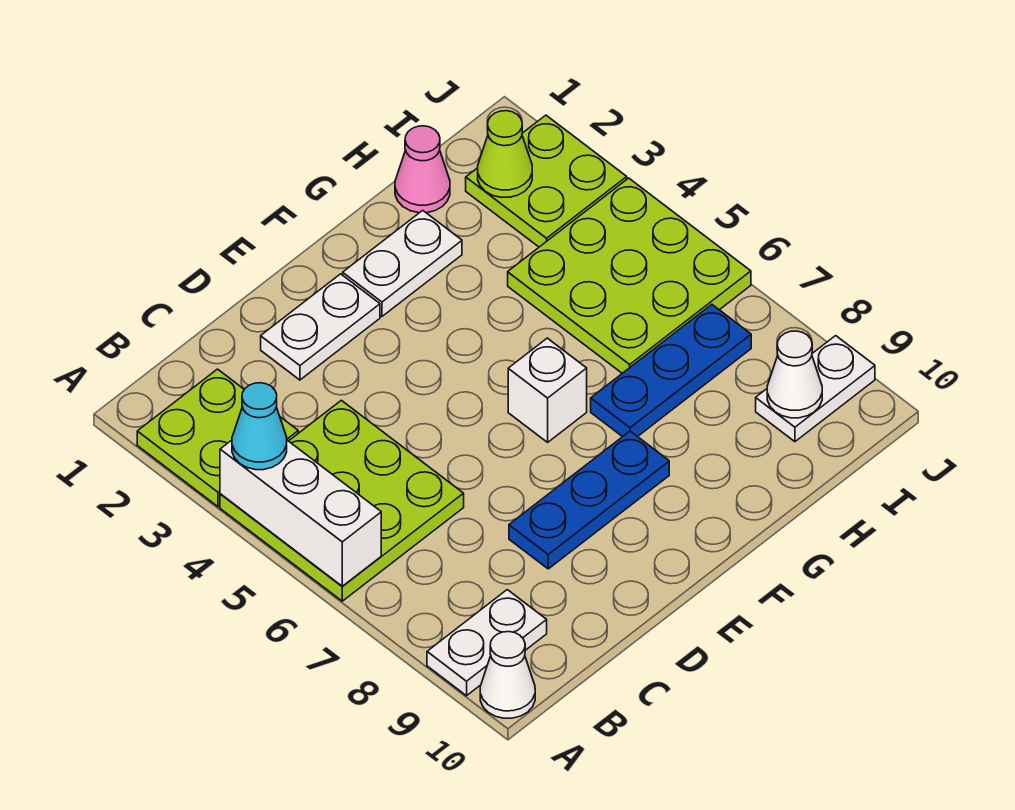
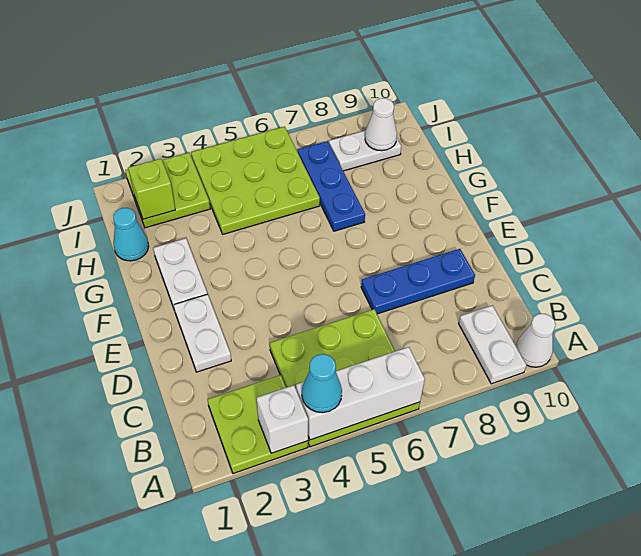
blue plate D8:F8 level 1 -> blue plate D7:D9 level 1
white brick F6 level 1 -> white brick A3 level 2
pink cone H1 level 1 -> cyan cone H1 level 1
lime cone I2 level 2 -> lime brick I2 level 2
white plate I9:J9 level 1 -> white plate I8:I9 level 1

